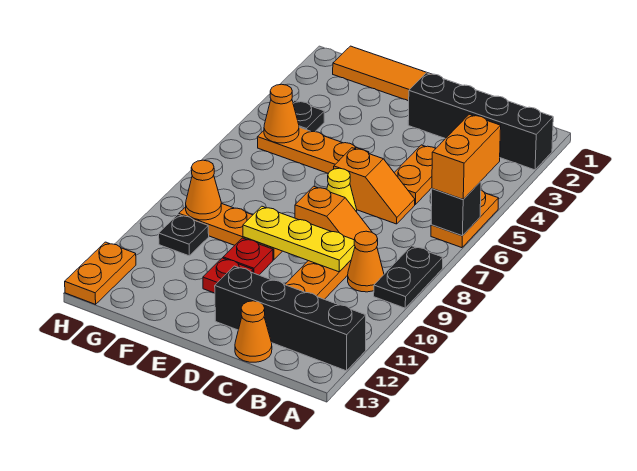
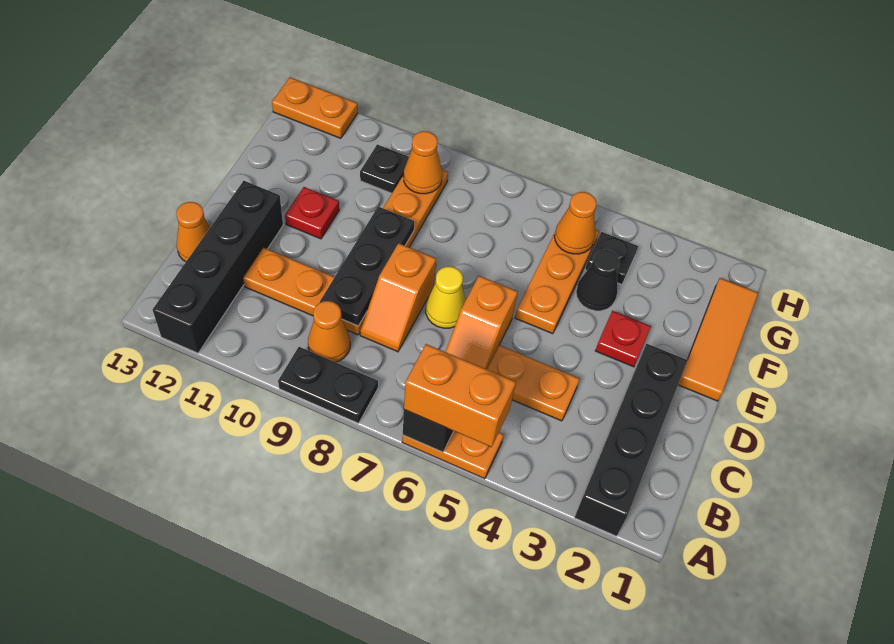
yellow plate C9:E9 level 2 -> black plate C9:E9 level 2
red plate E10 level 1 -> red plate E3 level 1
none -> black cone F4 level 1

